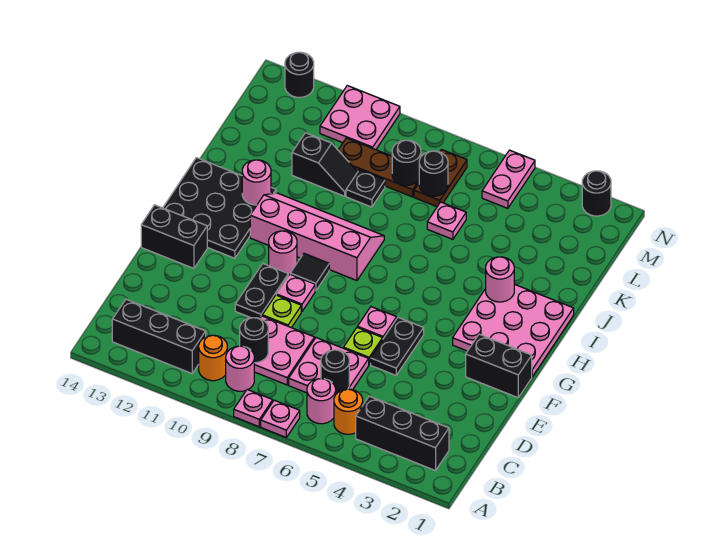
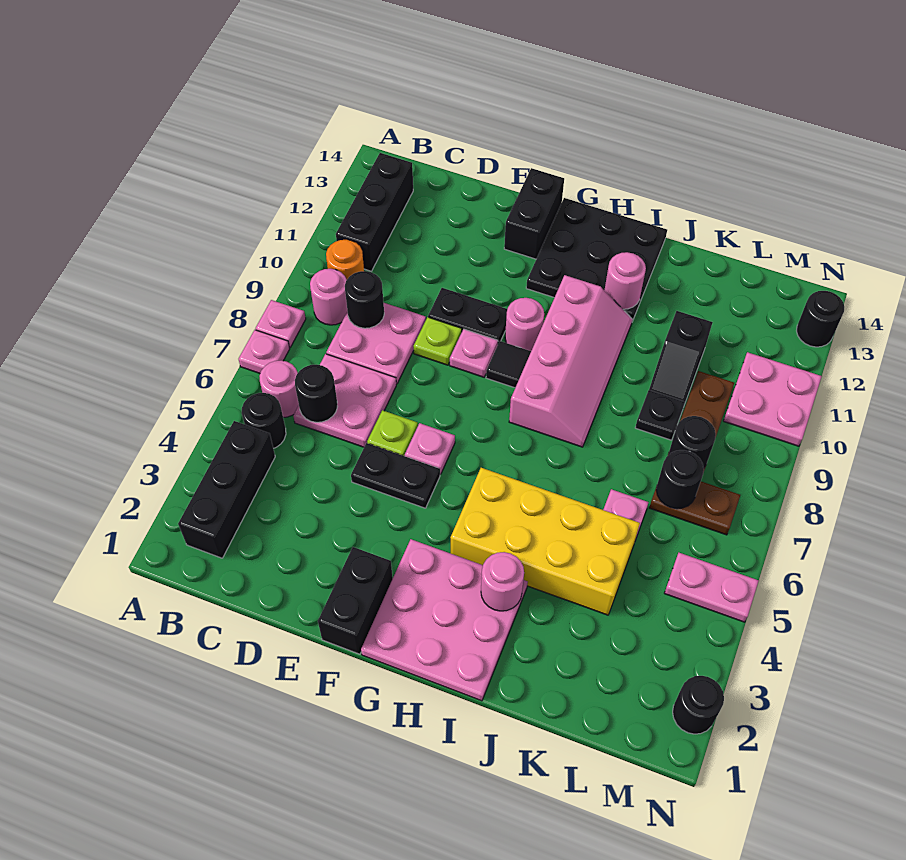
orange round brick B5 level 1 -> black round brick B5 level 1
none -> yellow brick H4:K5 level 1

